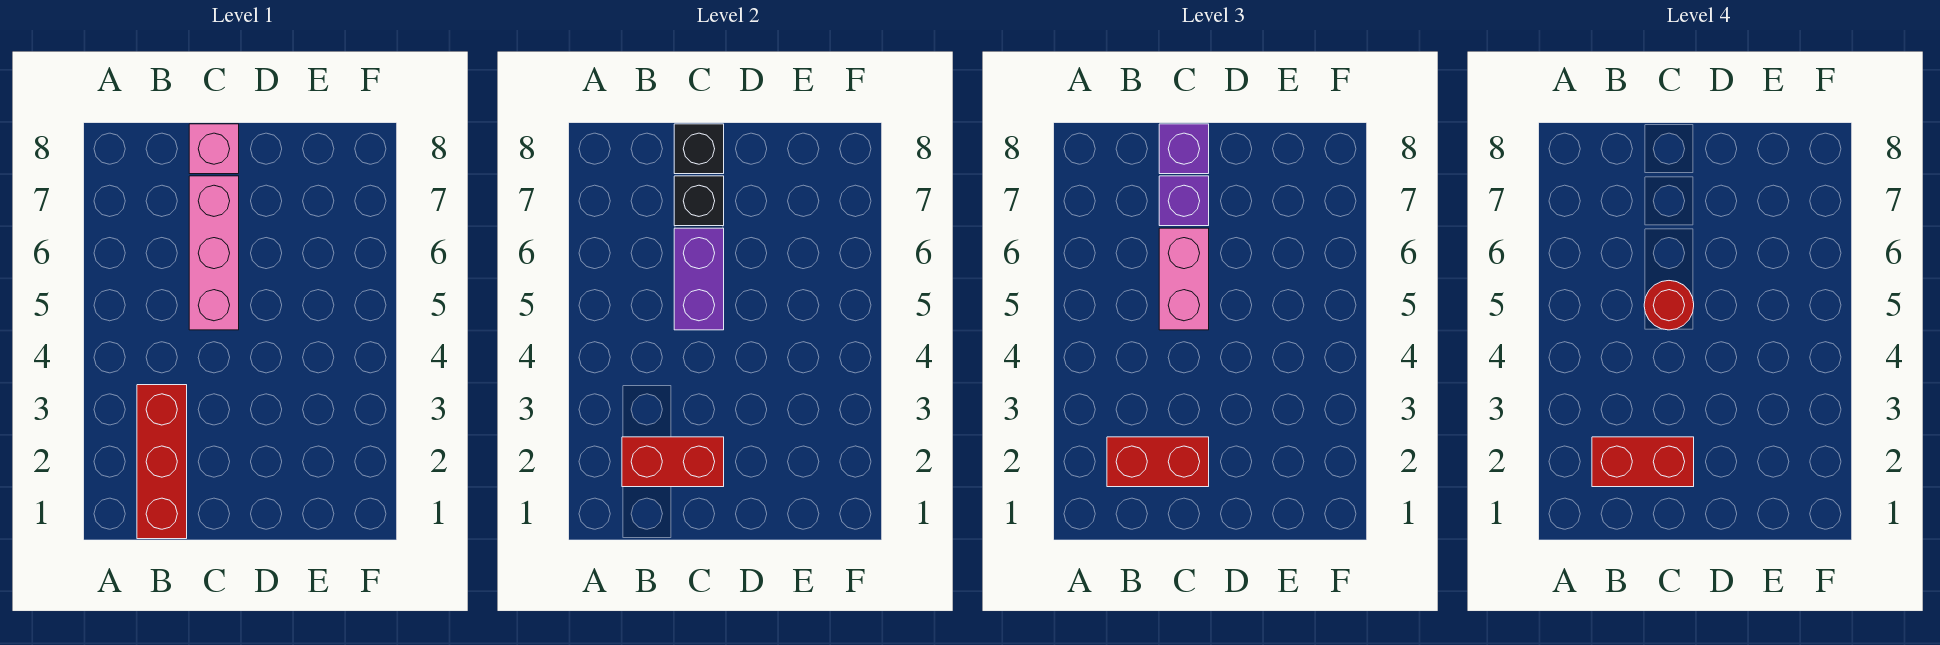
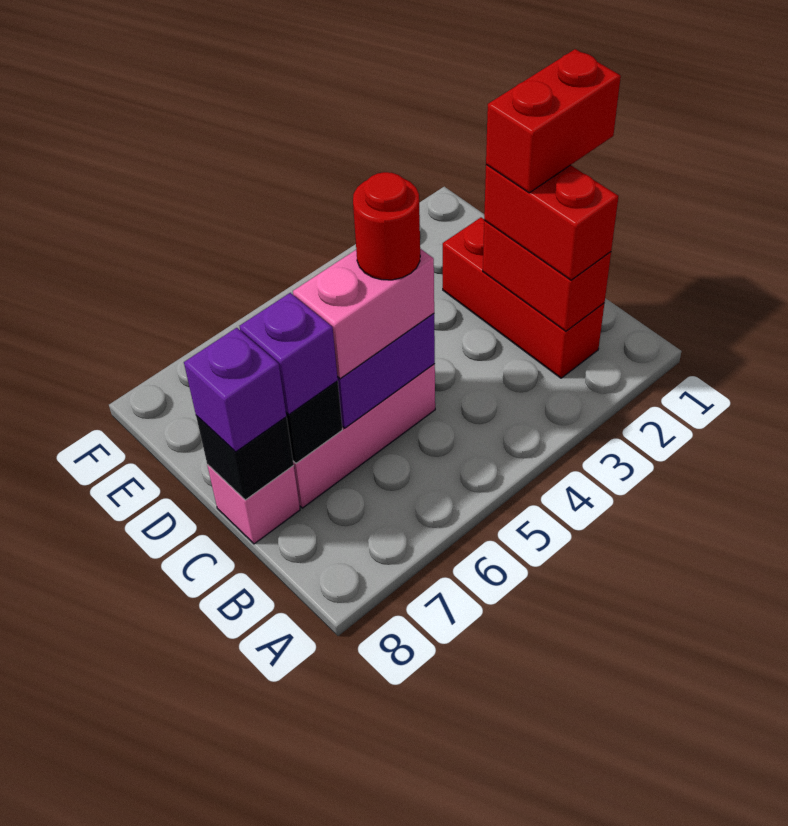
red brick B1:B3 level 1 -> red brick B2:D2 level 1
red brick B2:C2 level 4 -> red brick C1:C2 level 4

